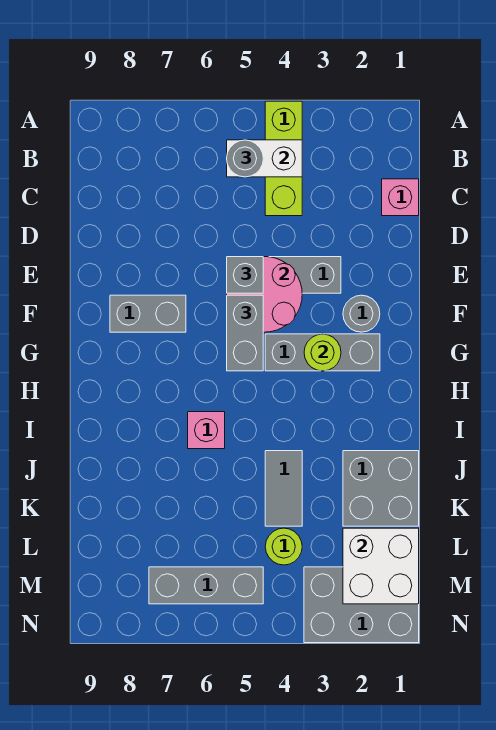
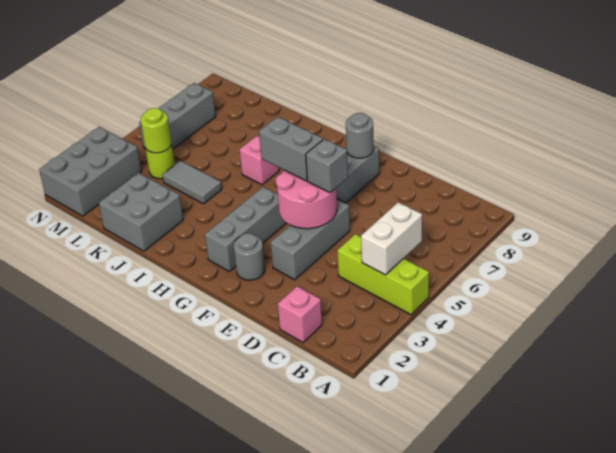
grey round brick B5 level 3 -> grey round brick F8 level 2
lime round brick G3 level 2 -> lime round brick L4 level 2
white brick L1:M2 level 2 -> none

